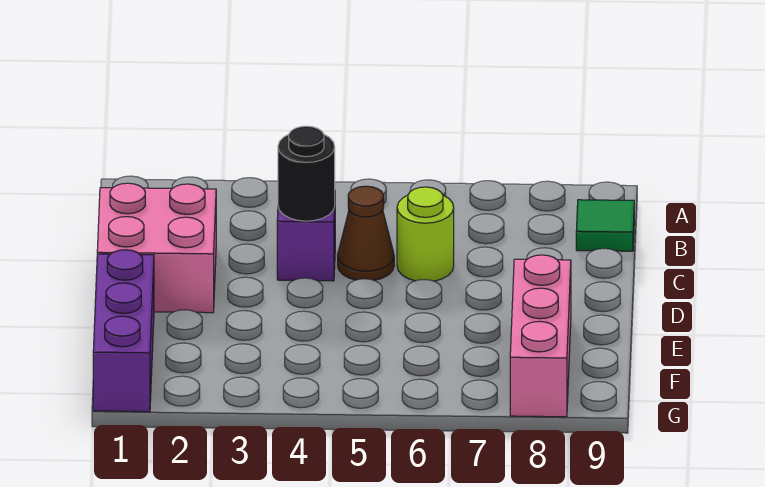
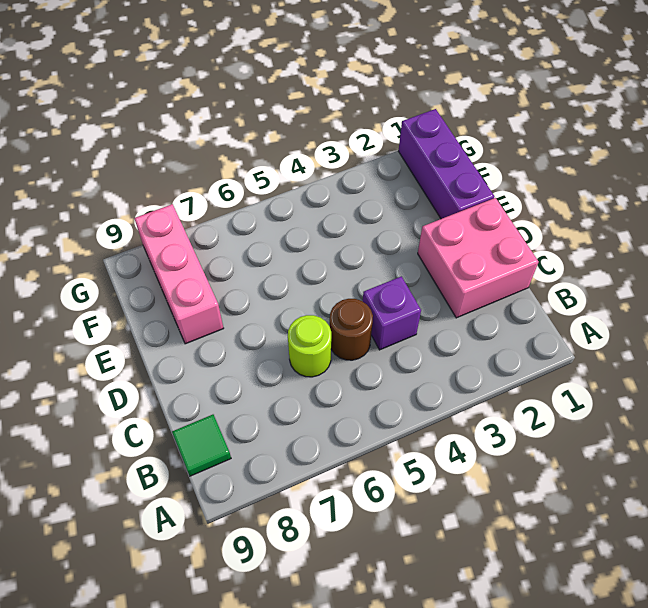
black round brick C4 level 2 -> none
brown cone C5 level 1 -> brown round brick C5 level 1

